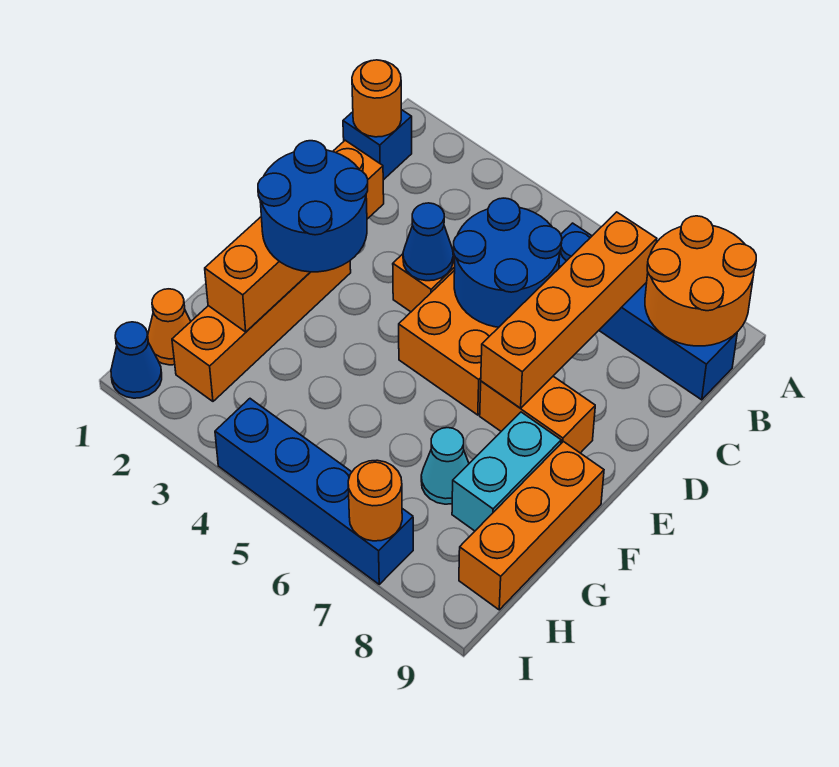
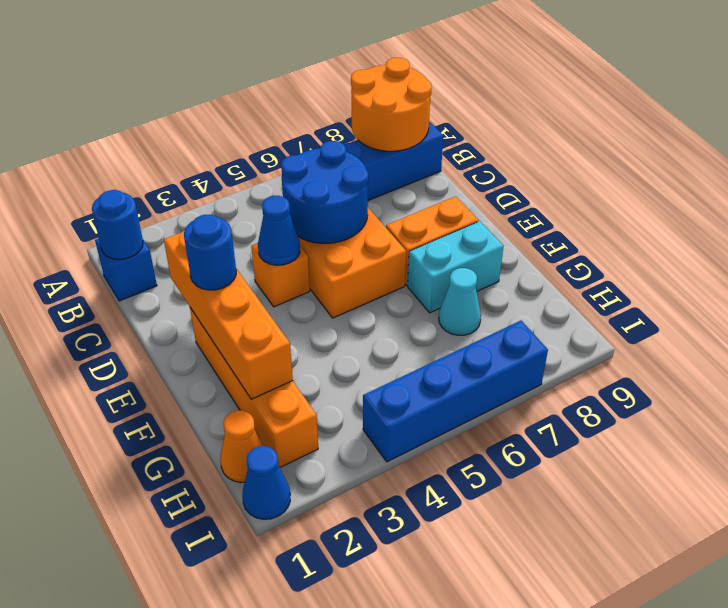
orange round brick B1 level 2 -> blue round brick B1 level 2
orange brick B7:E7 level 2 -> none
blue round brick E2:F3 level 3 -> blue round brick E2 level 3
cyan brick F8:G8 level 1 -> cyan brick F7:F8 level 1
orange brick F9:H9 level 1 -> none
orange round brick I7 level 2 -> none

